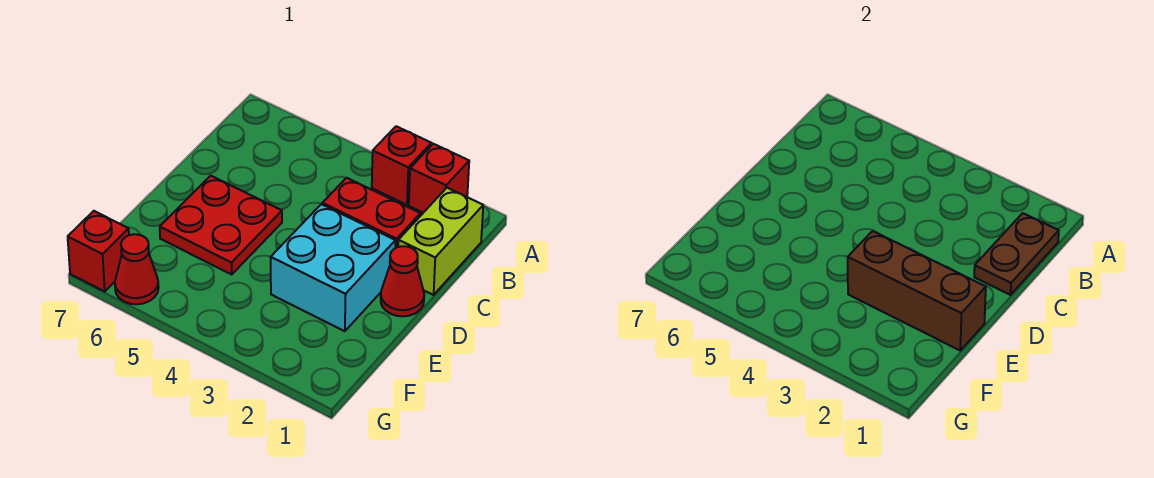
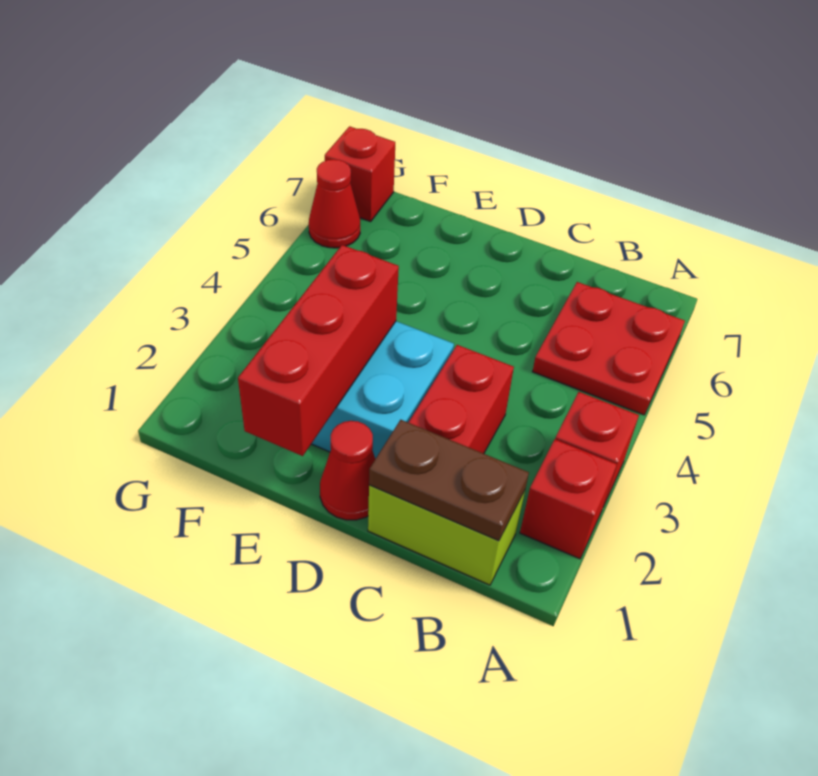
red plate D5:E6 level 1 -> red plate A5:B6 level 1
brown brick E1:E3 level 2 -> red brick E1:E3 level 2

